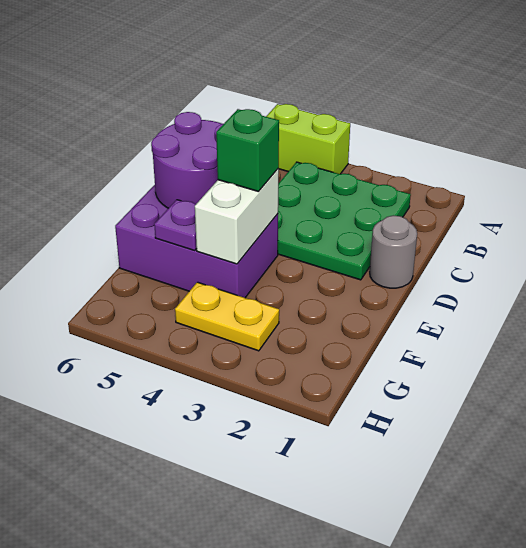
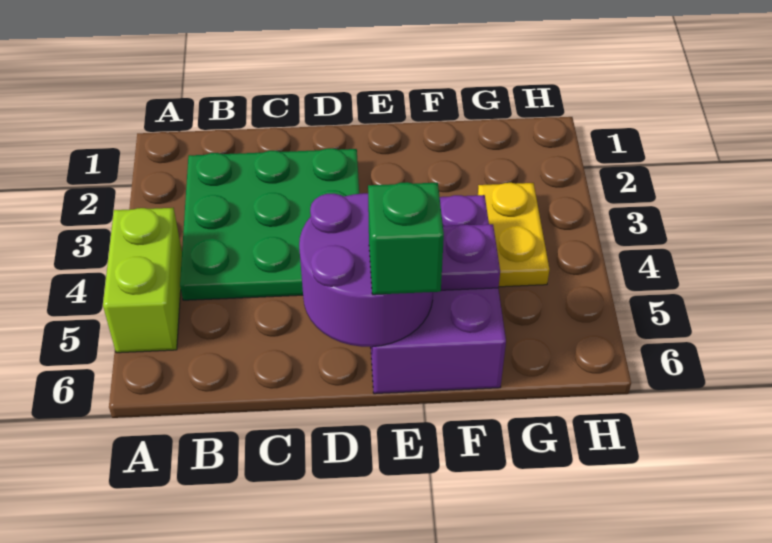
grey round brick D1 level 1 -> none
white brick E4:F4 level 2 -> none
green brick E4 level 3 -> green brick E6 level 3

